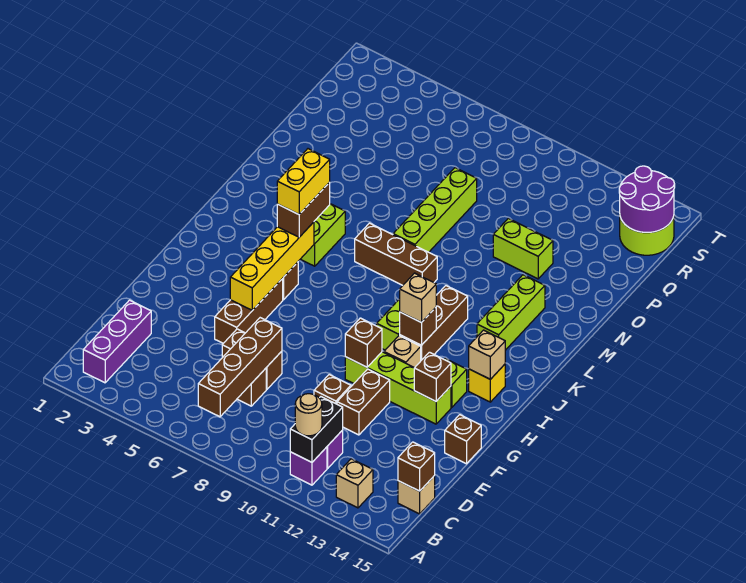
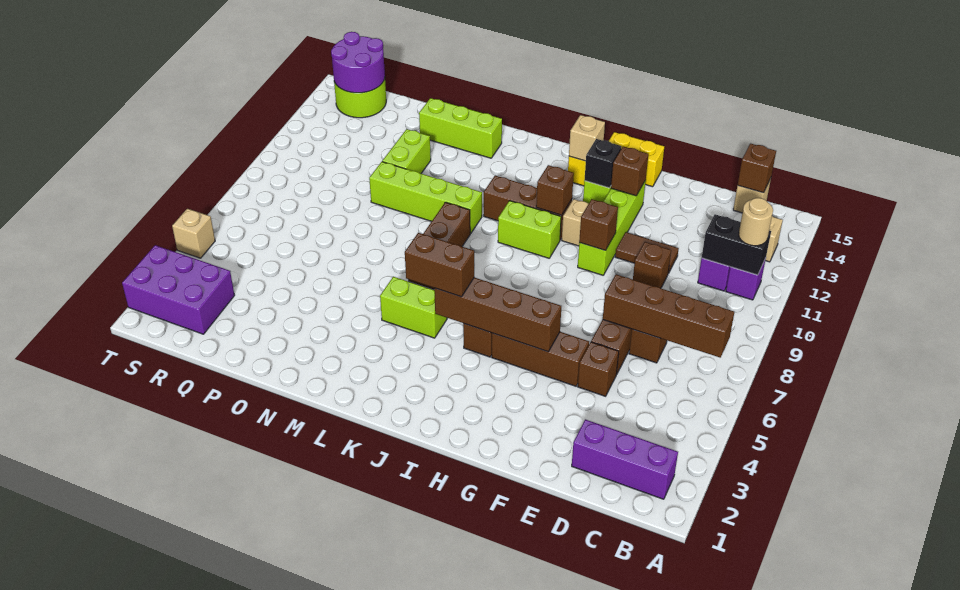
brown brick E11:F11 level 1 -> brown tile E11:F11 level 1
brown brick F15 level 1 -> brown brick E5 level 1
yellow brick G5:J5 level 2 -> brown brick G5:J5 level 2
none -> black brick H13 level 2
tan brick I11 level 3 -> tan brick T5 level 1
yellow brick J5:K5 level 4 -> yellow brick G15:H15 level 1
lime brick K13:M13 level 1 -> lime brick M14:O14 level 1
lime brick M8:P8 level 1 -> lime brick L10:O10 level 1
none -> purple brick R2:T3 level 1

